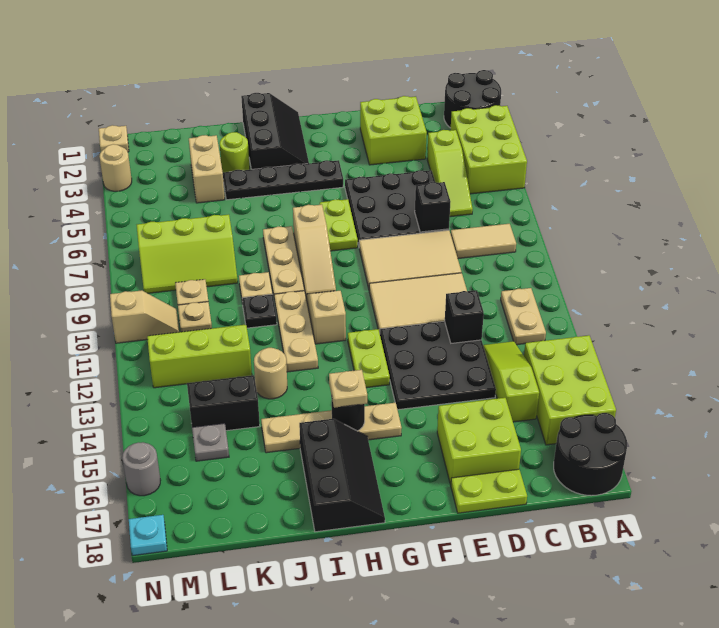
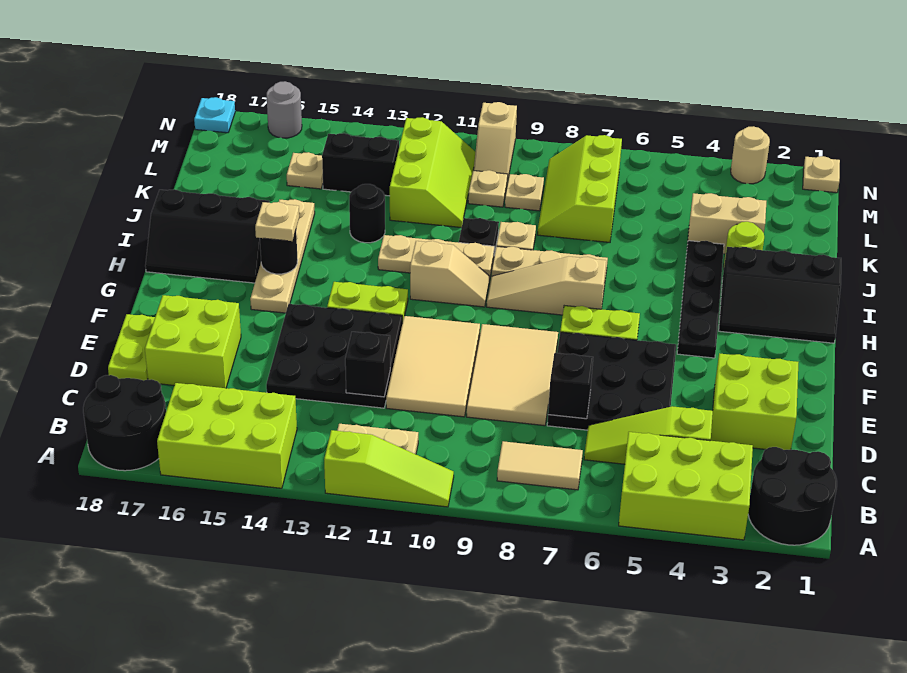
tan tile B8:C8 level 1 -> tan tile B7:B8 level 1
lime slope C13:C15 level 1 top 15 -> lime slope A10:A12 level 1 top 12
tan round brick J13 level 1 -> black round brick J13 level 1
black brick K14:L14 level 1 -> black brick L13:L14 level 1
grey plate L15 level 1 -> tan plate L15 level 1

